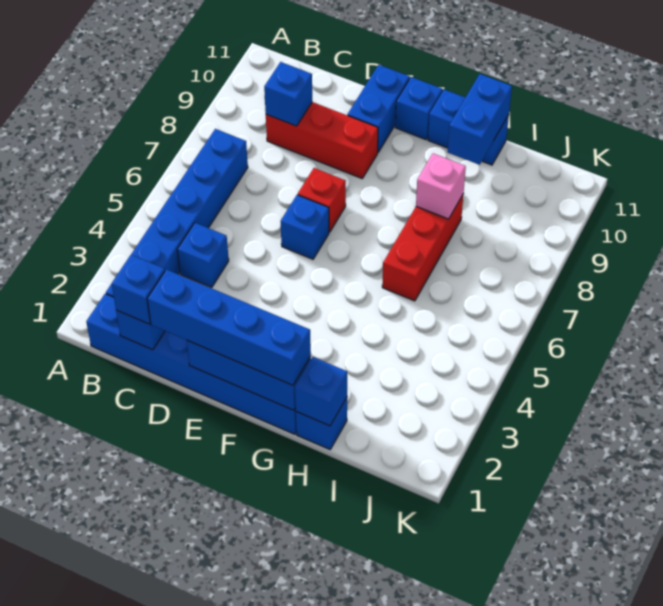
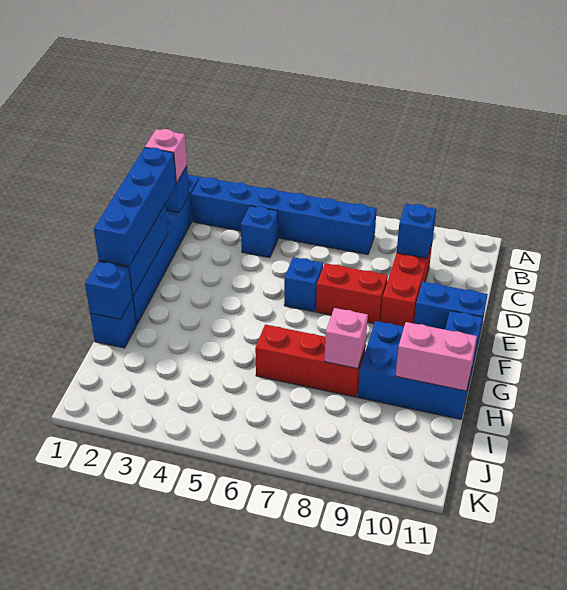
blue brick C1 level 3 -> pink brick C1 level 3
red brick E7 level 1 -> red brick E7:E8 level 1
blue brick G11:H11 level 1 -> blue brick G9:H11 level 1
blue brick H10:H11 level 2 -> pink brick H10:H11 level 2

